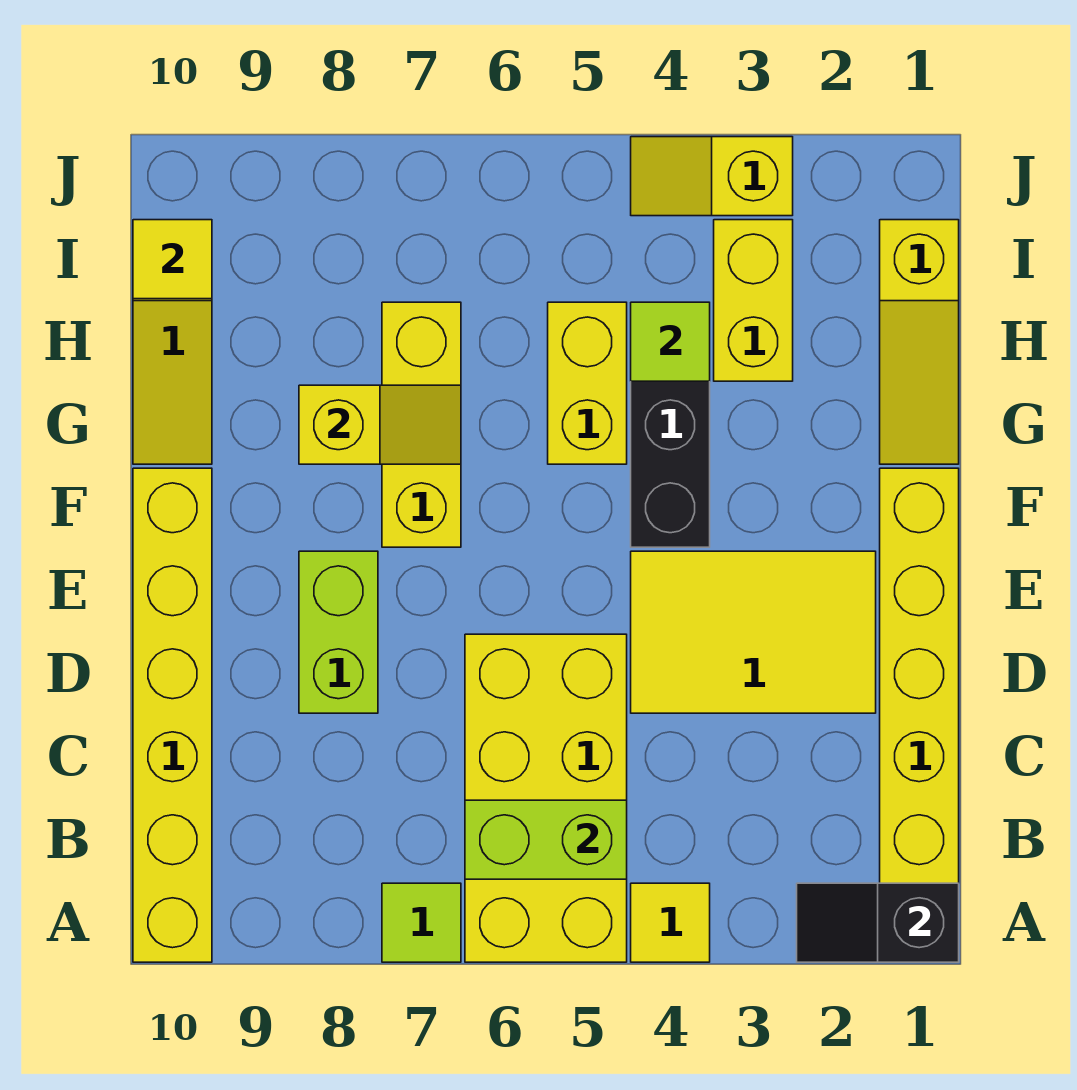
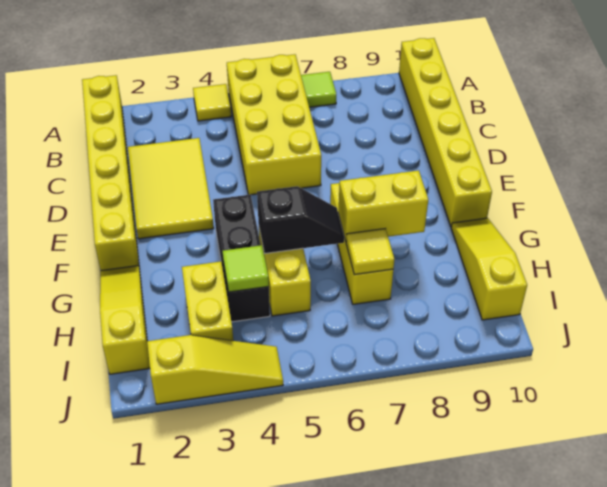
black slope A1:A2 level 2 top 1 -> black slope G5:G6 level 2 top 5
lime brick B5:B6 level 2 -> none
yellow tile D2:E4 level 1 -> yellow tile C2:E3 level 1
lime brick D8:E8 level 1 -> none
yellow slope G7:G8 level 2 top 8 -> yellow brick G7:G8 level 2
yellow tile I10 level 2 -> yellow tile H7 level 2
yellow slope J3:J4 level 1 top 3 -> yellow slope J2:J4 level 1 top 2

